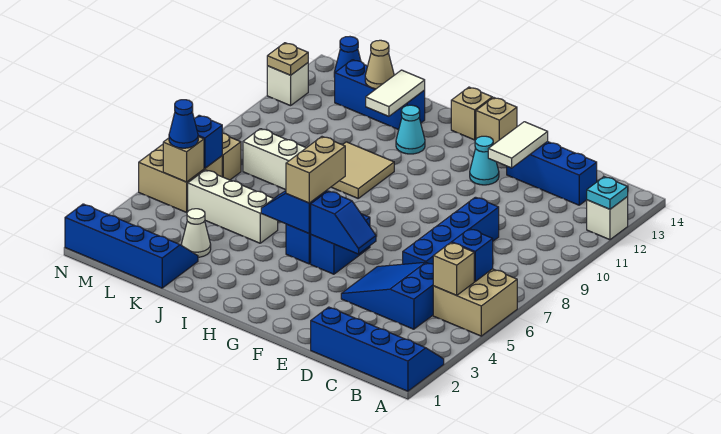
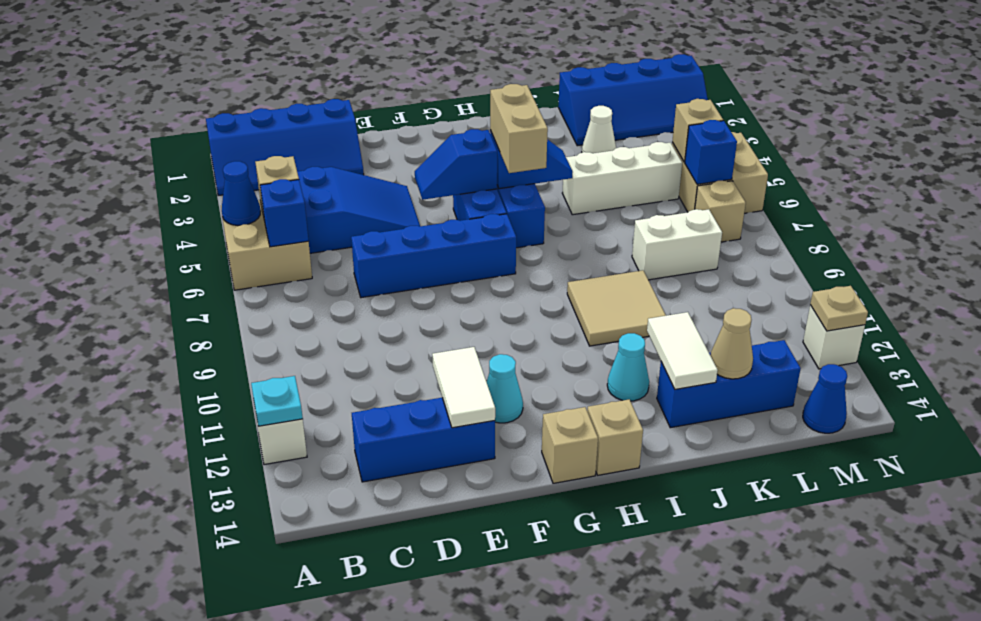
blue brick D6:D9 level 1 -> blue brick D7:G7 level 1
blue cone M5 level 3 -> blue cone A5 level 2

